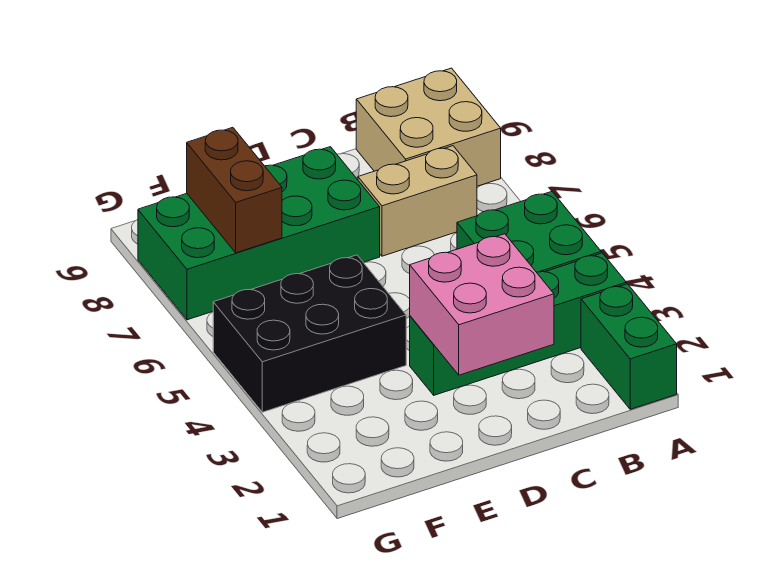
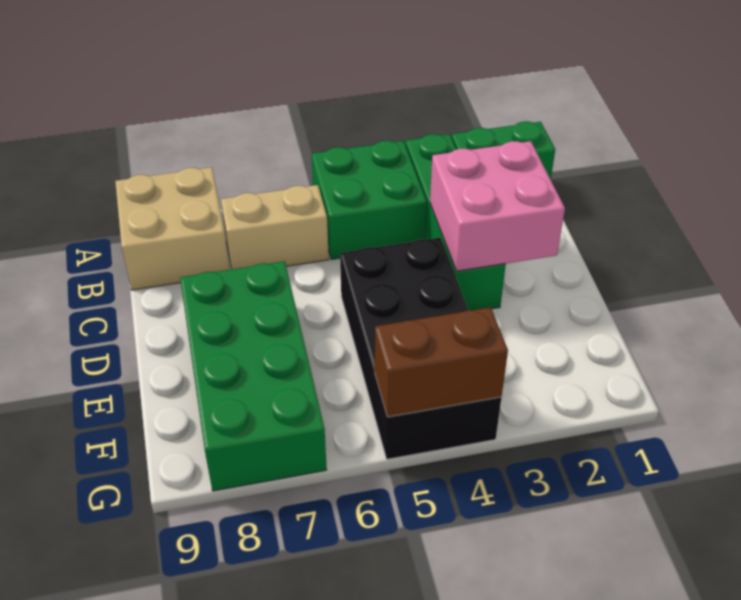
tan brick B7:C7 level 1 -> tan brick B6:B7 level 1
black brick E4:G5 level 1 -> black brick D4:G5 level 1
brown brick F7:F8 level 2 -> brown brick G4:G5 level 2

